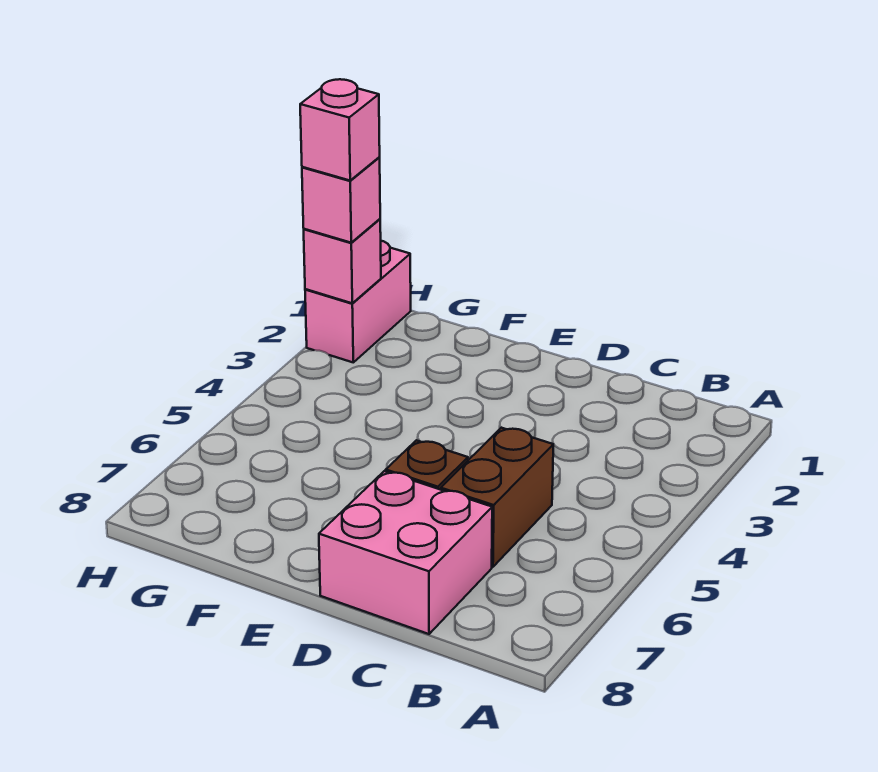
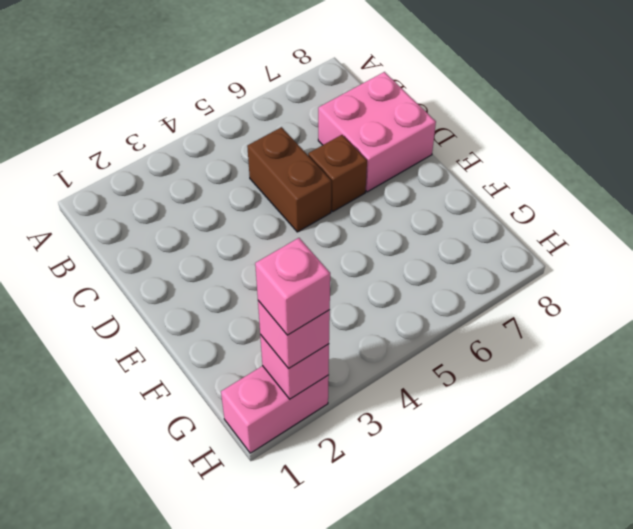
brown brick C5:C6 level 1 -> brown brick C5:D5 level 1

